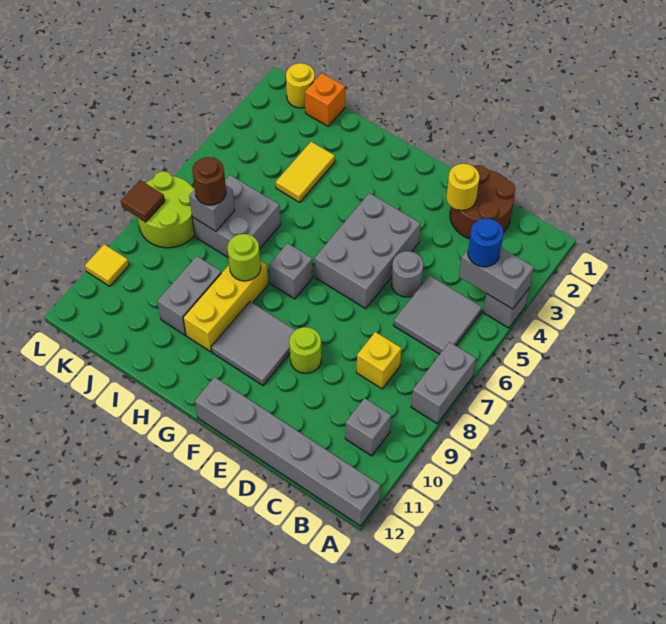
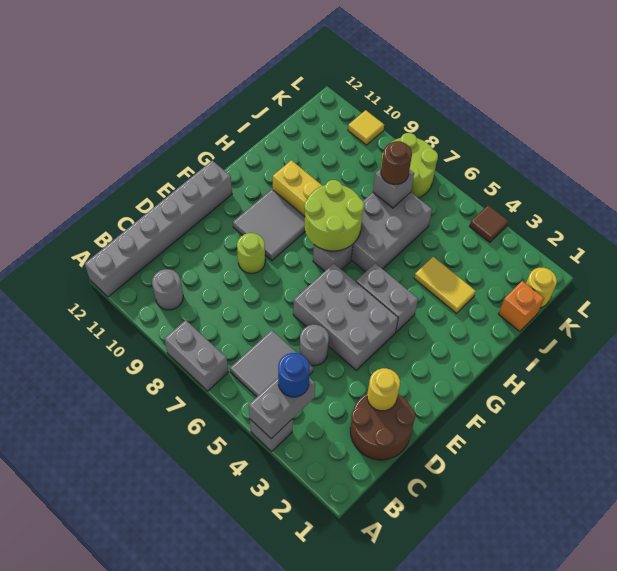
grey brick B10 level 1 -> grey round brick B10 level 1
yellow brick C8 level 1 -> none
lime round brick H8 level 2 -> lime round brick G7:H8 level 2
grey brick I6:J7 level 1 -> grey brick H6:J7 level 1
grey brick I9:I10 level 1 -> grey brick G4:G5 level 1
brown tile L8 level 2 -> brown tile L4 level 1

